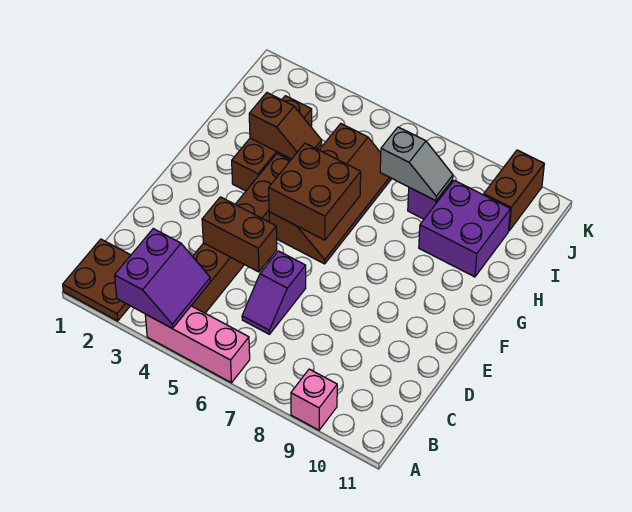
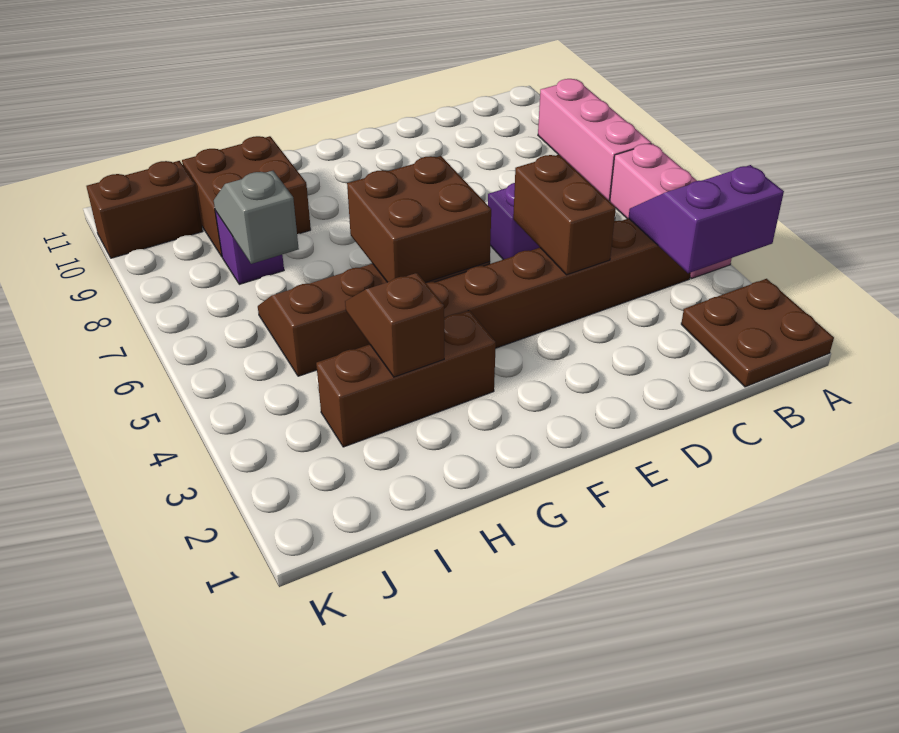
pink brick A9 level 1 -> pink brick A7:A9 level 1
purple brick H9:I10 level 1 -> brown brick H9:I10 level 1

